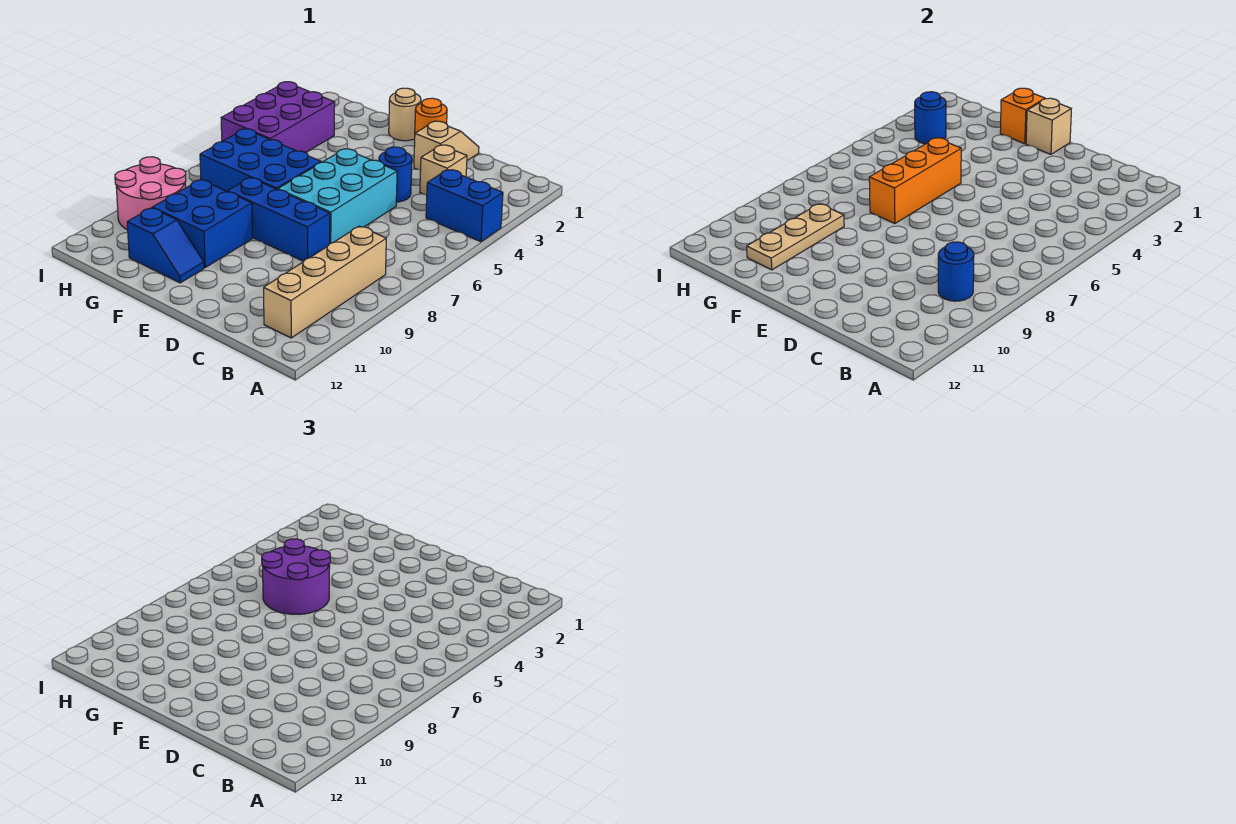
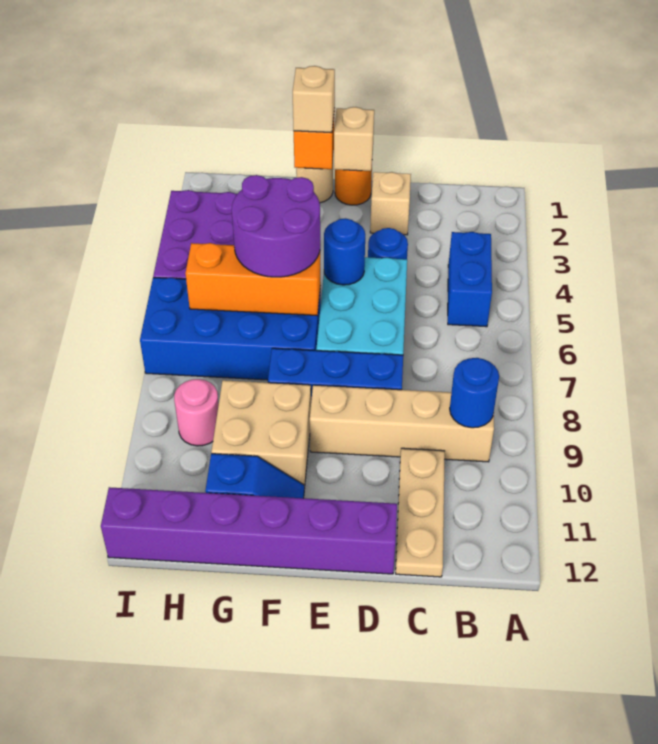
blue brick A4:B4 level 1 -> blue brick B4:B5 level 1
tan brick B8:B11 level 1 -> tan brick B9:E9 level 1
tan brick C3 level 1 -> tan brick F1 level 3
none -> purple brick D12:I12 level 1
orange brick F5:F7 level 2 -> orange brick F6:H6 level 2
blue brick F6:H7 level 1 -> blue brick F6:I7 level 1
blue brick F9:G10 level 1 -> tan brick F9:G10 level 1
tan plate G9:G11 level 2 -> tan plate C10:C12 level 1
blue round brick H3 level 2 -> blue round brick E5 level 2
pink round brick H9:I10 level 1 -> pink round brick H9 level 1

